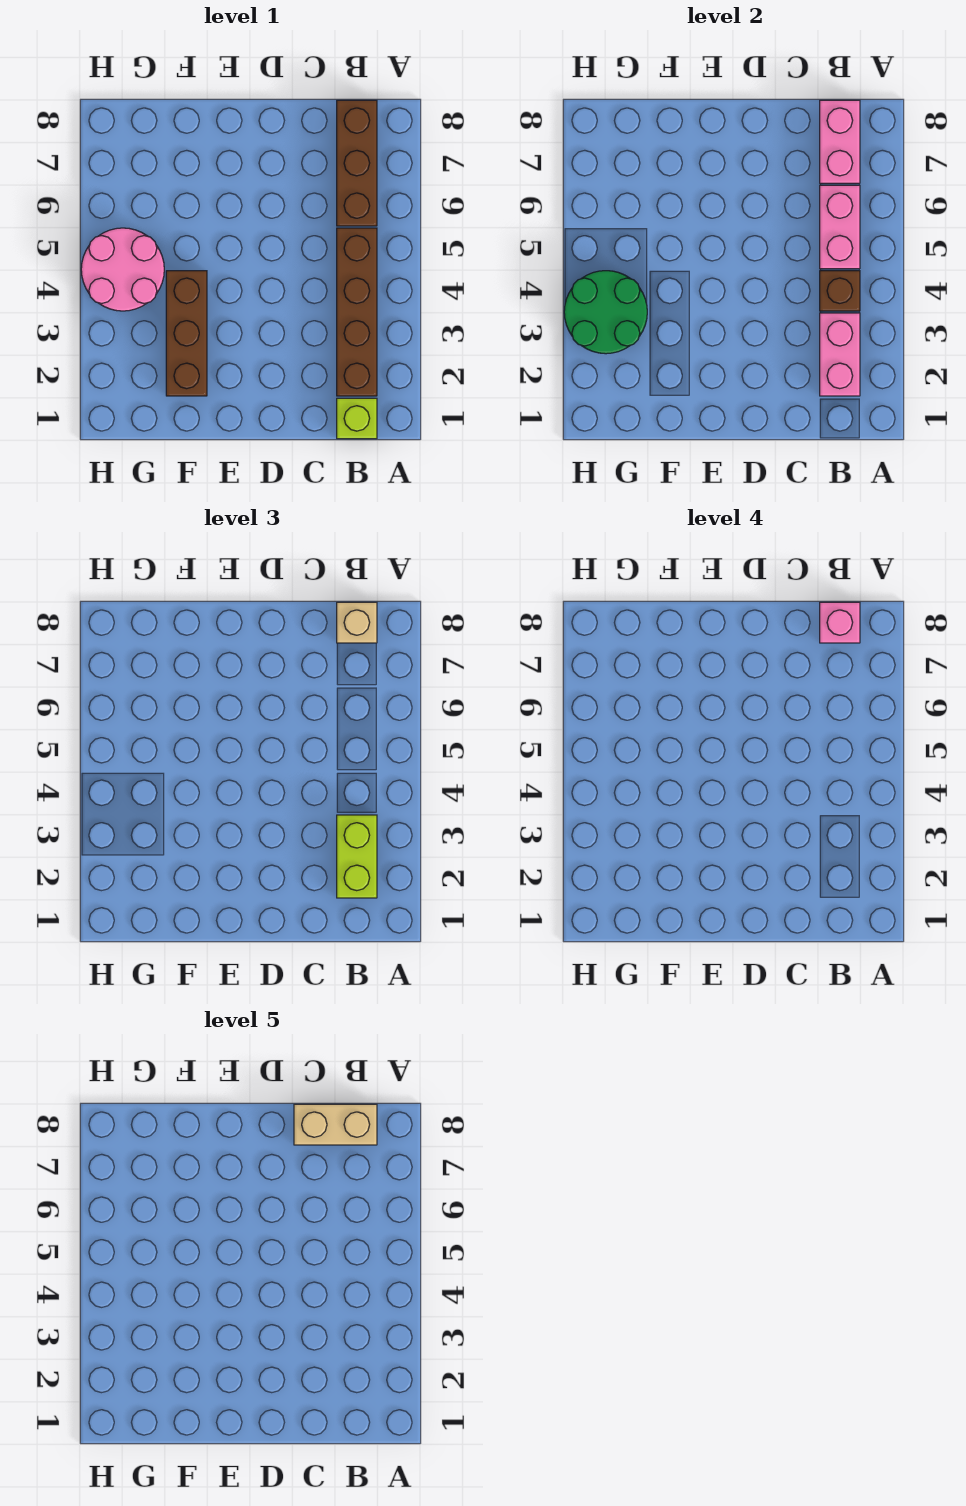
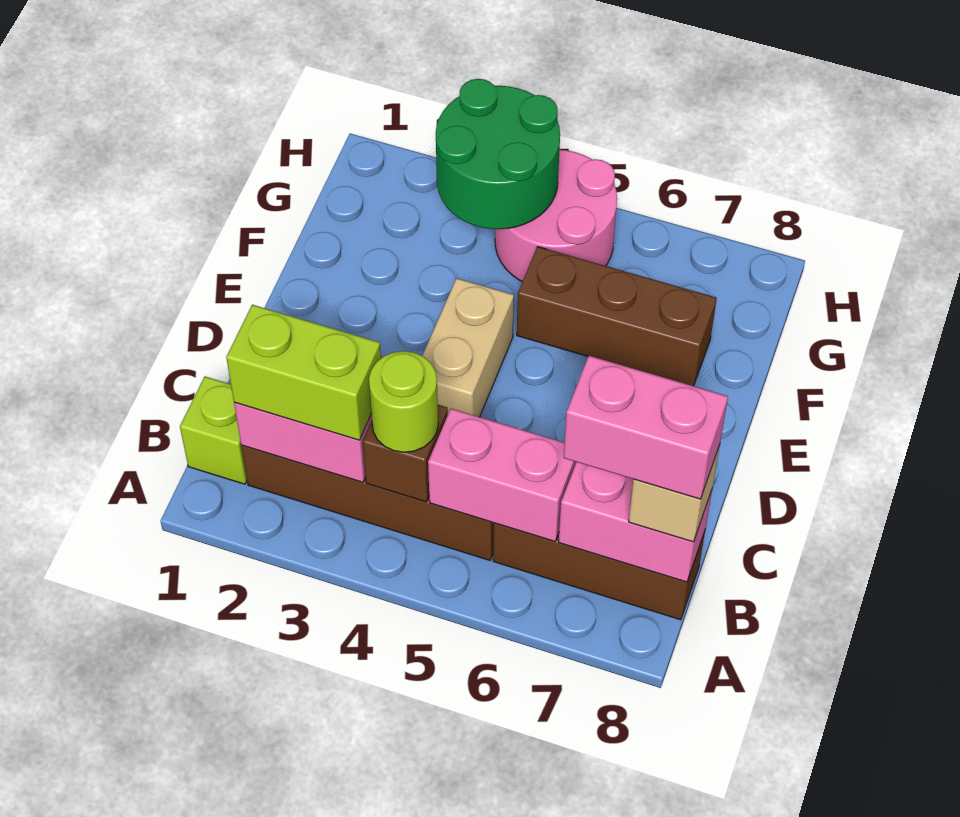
none -> lime round brick B4 level 3
pink brick B8 level 4 -> pink brick B7:B8 level 4
tan brick B8:C8 level 5 -> tan brick D4:E4 level 1
brown brick F2:F4 level 1 -> brown brick F5:F7 level 1

